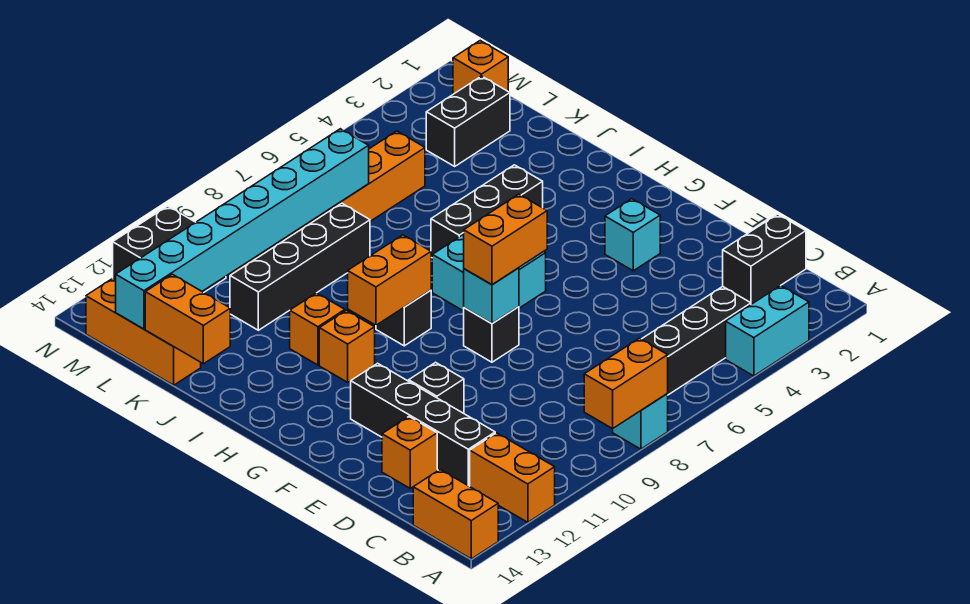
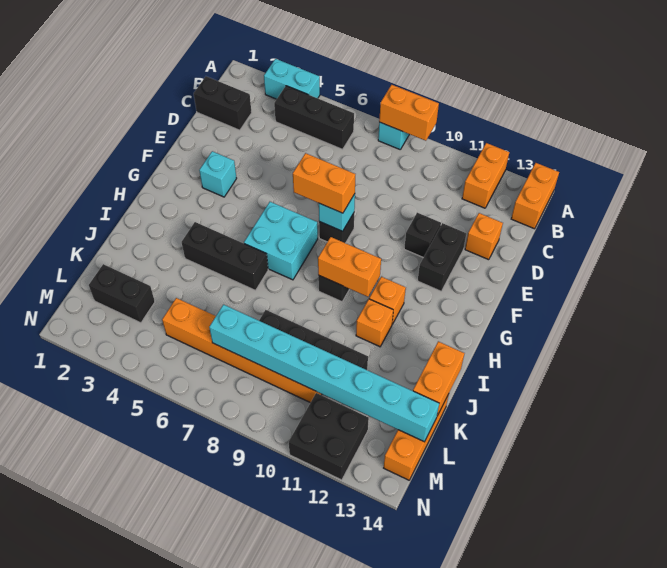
black brick C12:F12 level 1 -> black brick E12:F12 level 1
orange brick M1 level 1 -> none

